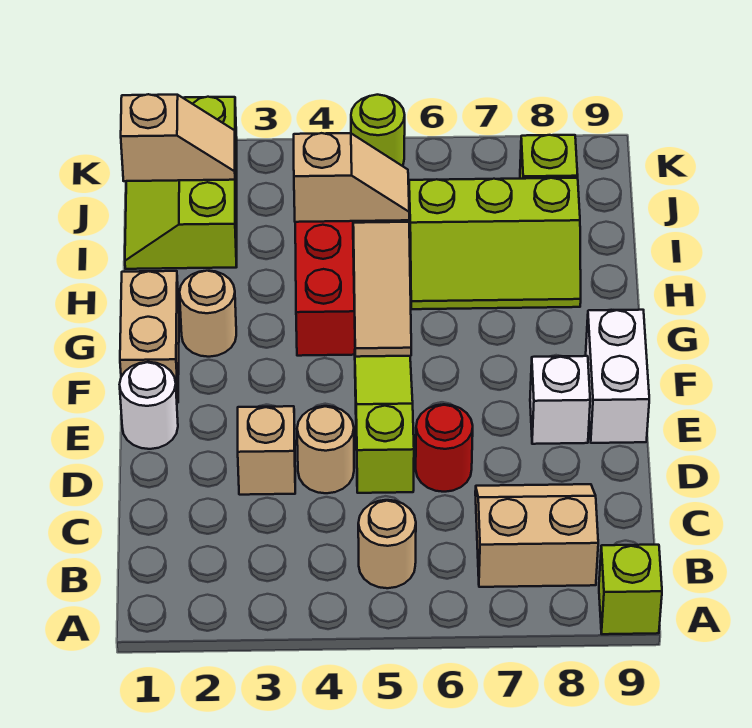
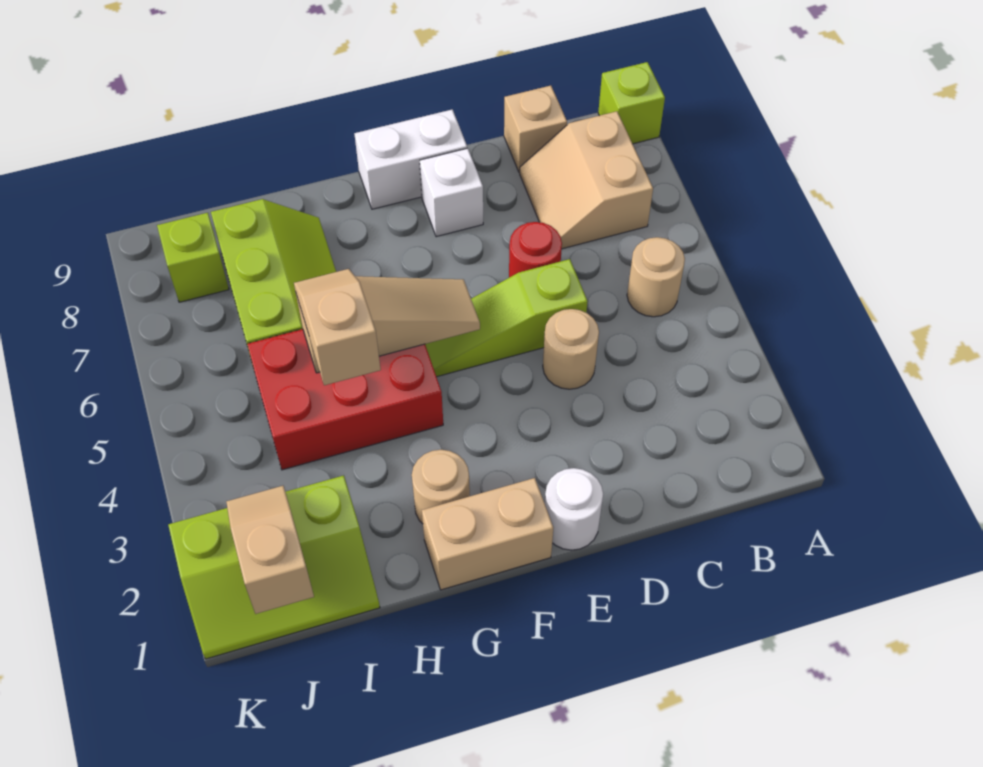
tan brick D3 level 1 -> tan brick C9 level 1
lime round brick K5 level 1 -> none

